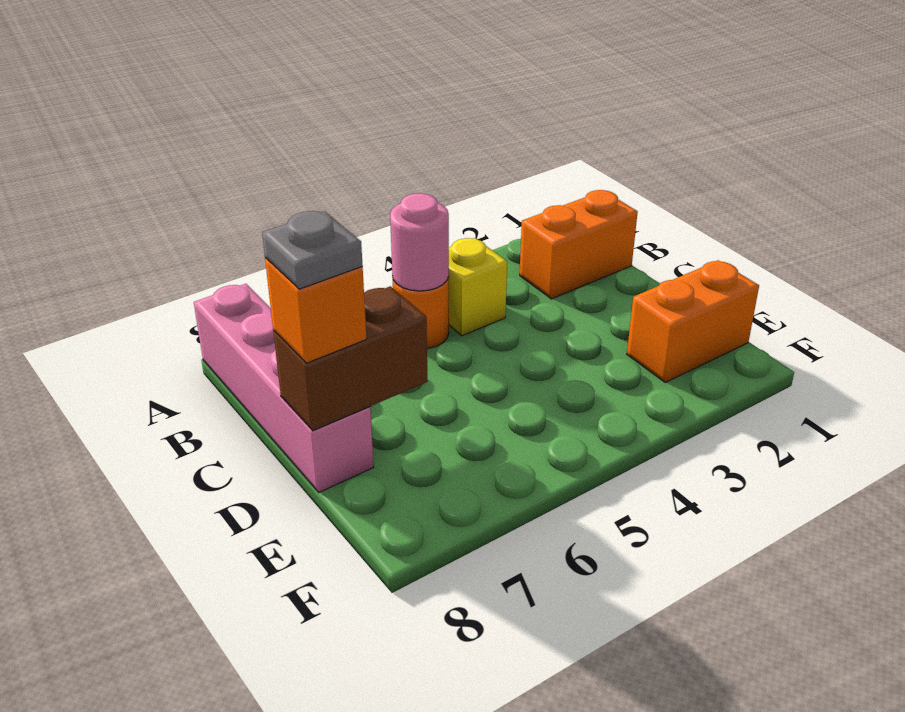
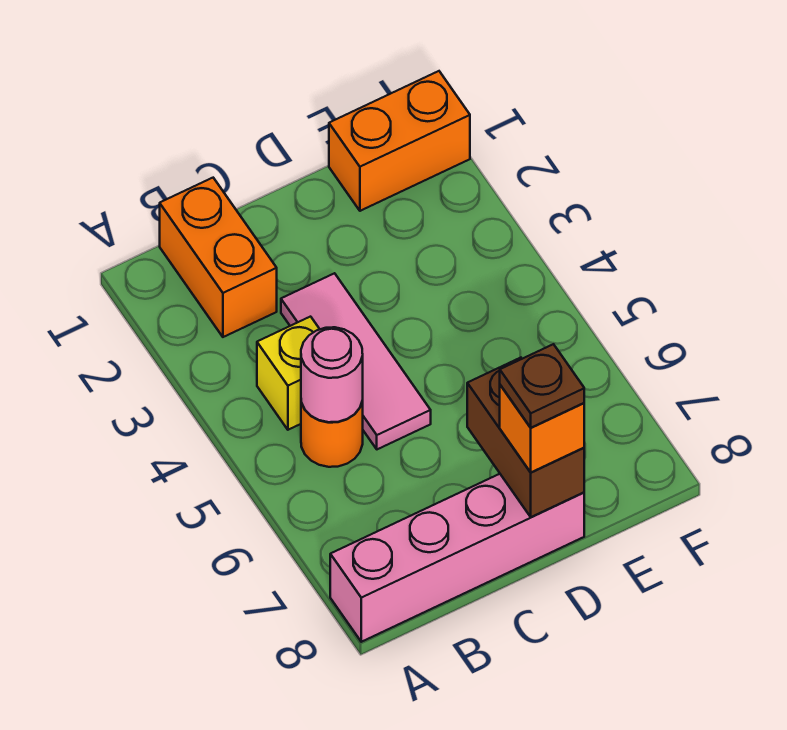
none -> pink tile C3:C5 level 1
grey plate D8 level 4 -> brown plate D8 level 4
orange brick E1:E2 level 1 -> orange brick E1:F1 level 1

